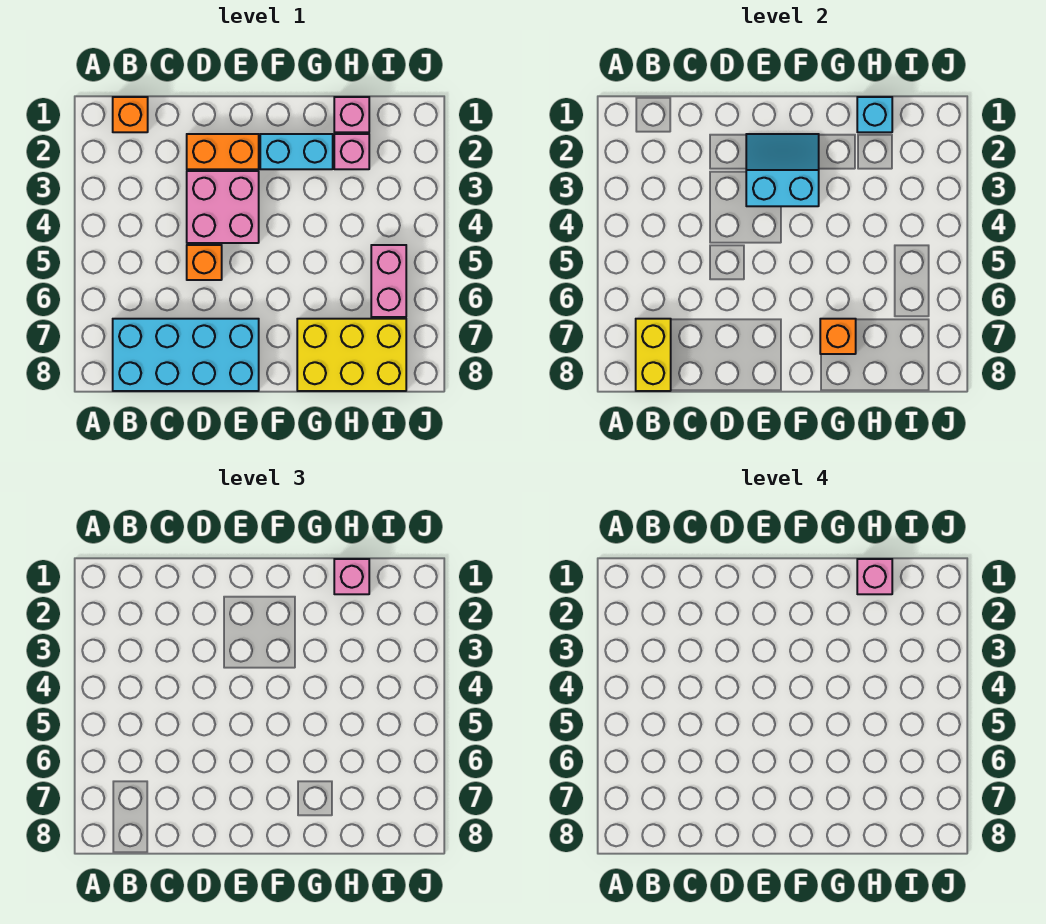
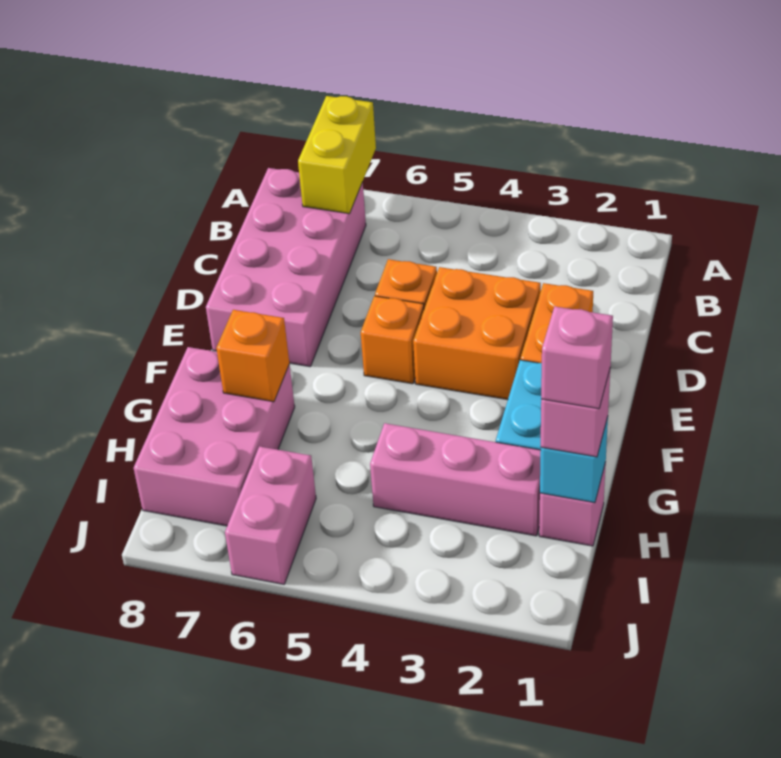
orange brick B1 level 1 -> orange brick E5 level 1
cyan brick B7:E8 level 1 -> pink brick B7:E8 level 1
yellow brick B7:B8 level 2 -> yellow brick A7:B7 level 2
pink brick D3:E4 level 1 -> orange brick D3:E4 level 1
cyan slope E2:F3 level 2 top 3 -> none
yellow brick G7:I8 level 1 -> pink brick G7:I8 level 1
pink brick H2 level 1 -> pink brick H2:H4 level 1
pink brick I5:I6 level 1 -> pink brick I6:J6 level 1

